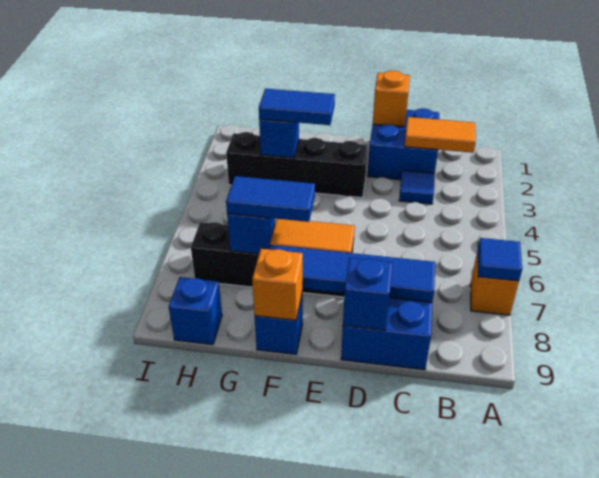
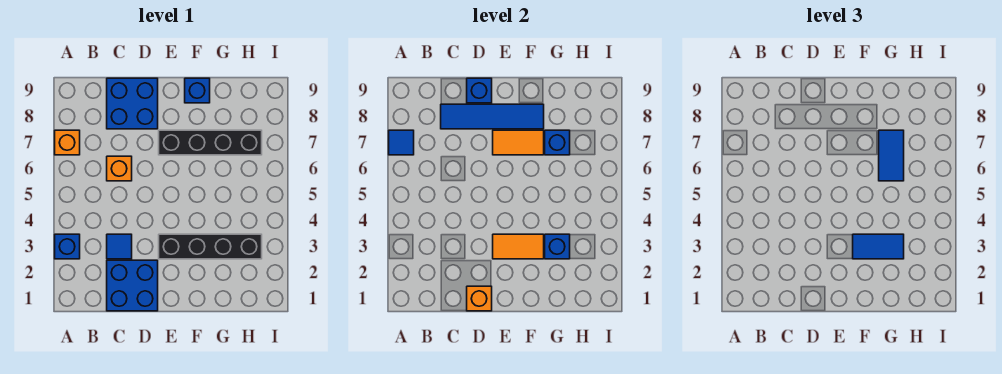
orange tile B2:C2 level 2 -> orange tile E3:F3 level 2
blue tile F7:G7 level 3 -> blue tile G6:G7 level 3
orange brick F9 level 2 -> orange brick C6 level 1
blue brick H9 level 1 -> blue brick A3 level 1

